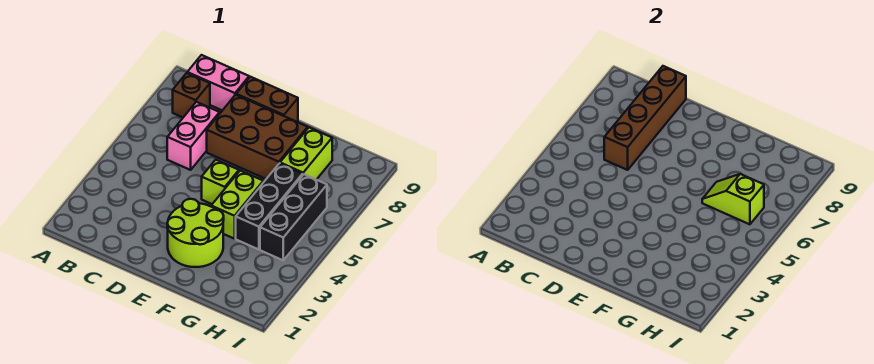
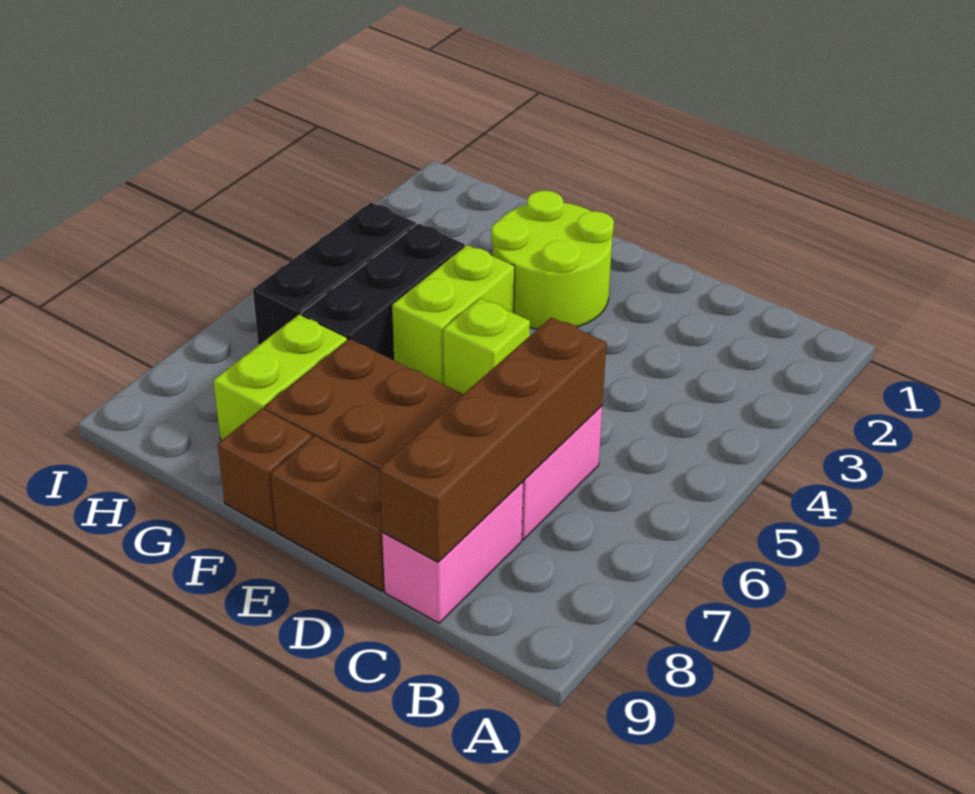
brown brick B8 level 1 -> brown brick F9 level 1
pink brick B9:C9 level 1 -> pink brick C8:C9 level 1
lime slope G6:H6 level 2 top H -> none

